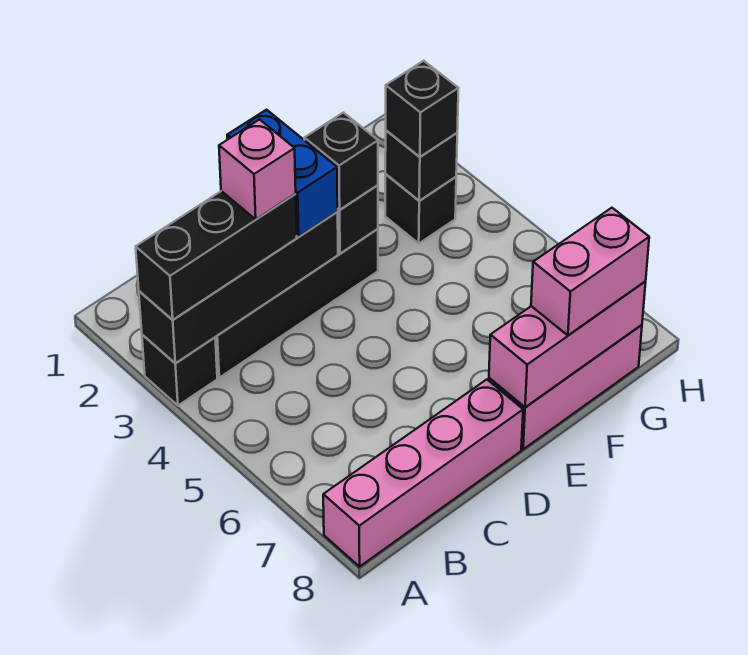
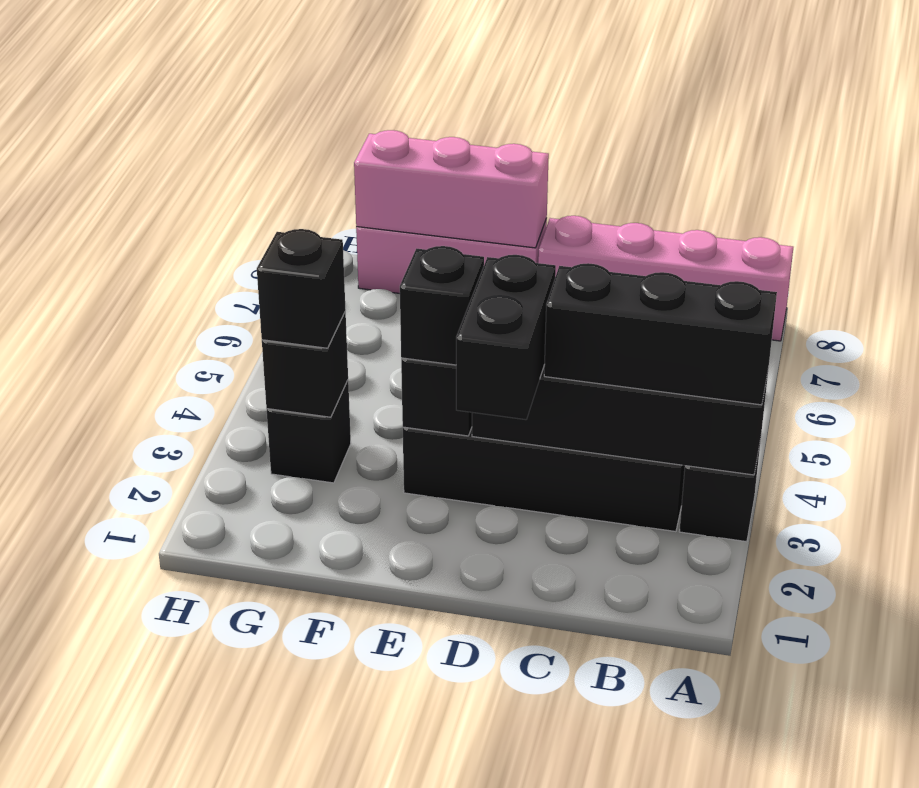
pink brick C3 level 4 -> none
blue brick D2:D3 level 3 -> black brick D2:D3 level 3
pink brick F8:G8 level 3 -> none

